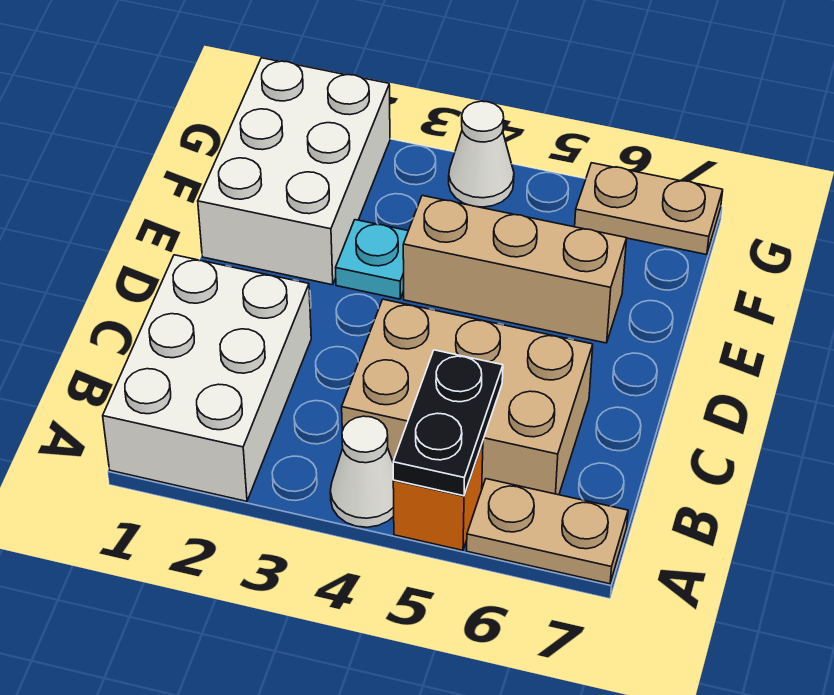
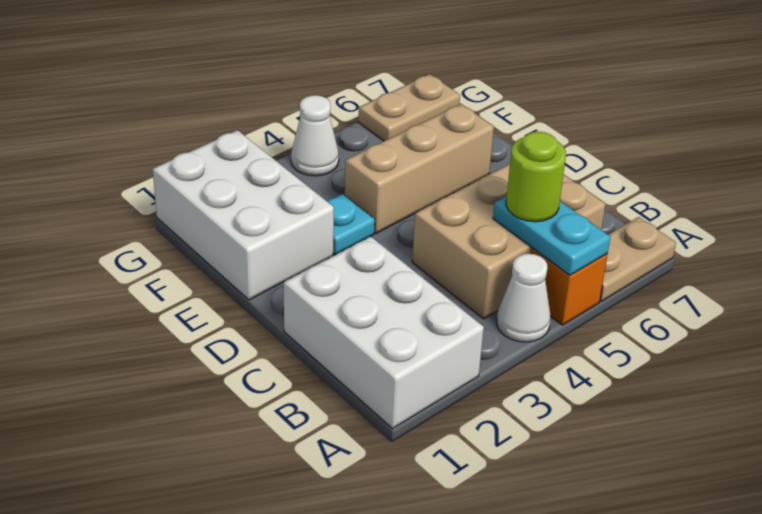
black plate A5:B5 level 2 -> cyan plate A5:B5 level 2
none -> lime round brick B5 level 3

